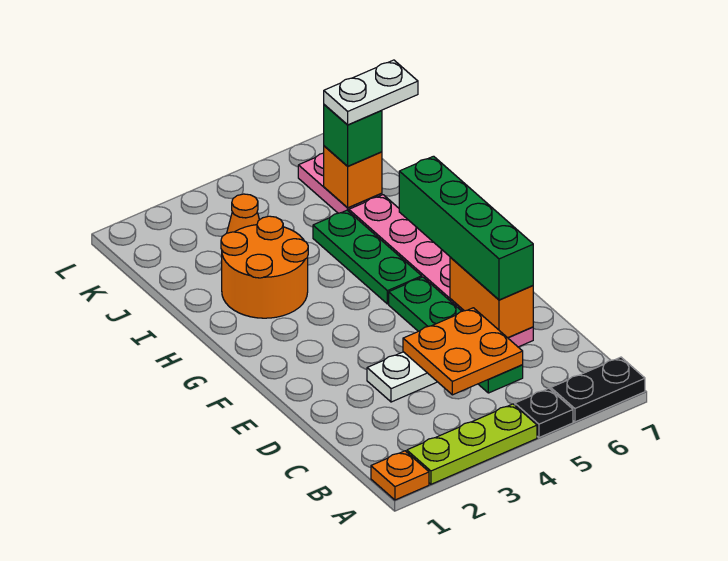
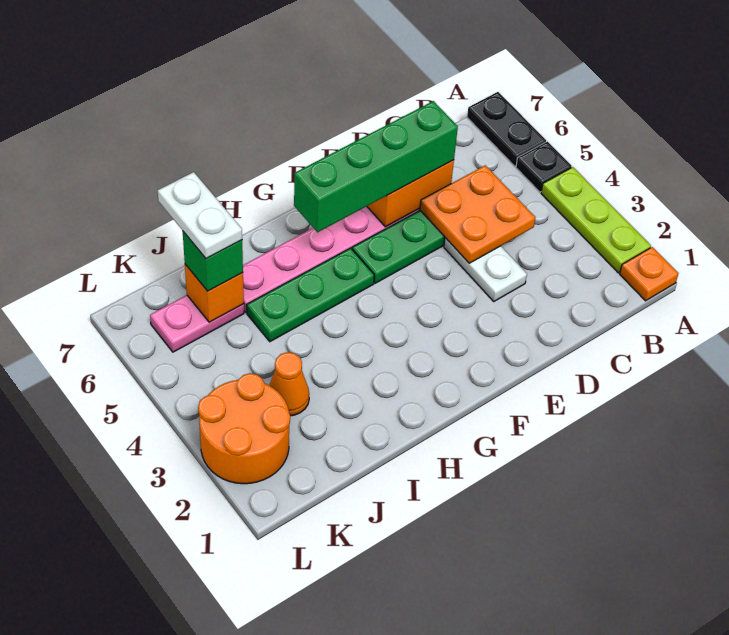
orange round brick H2:I3 level 1 -> orange round brick K2:L3 level 1

